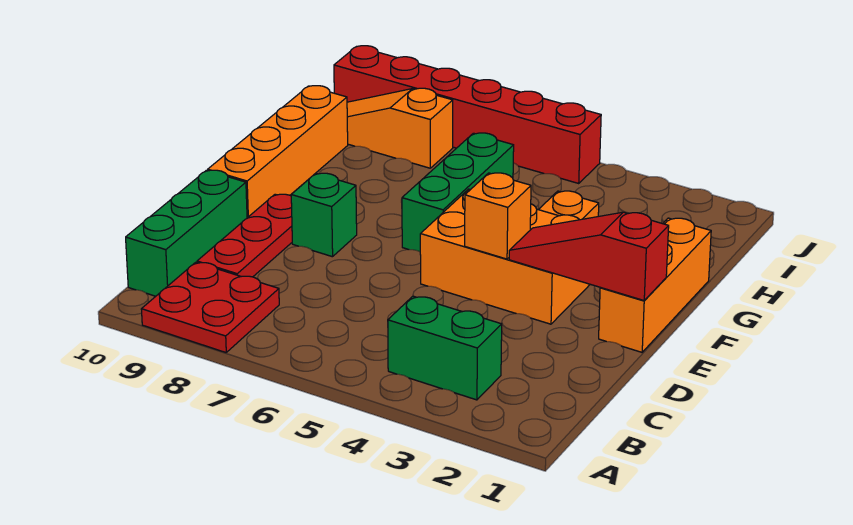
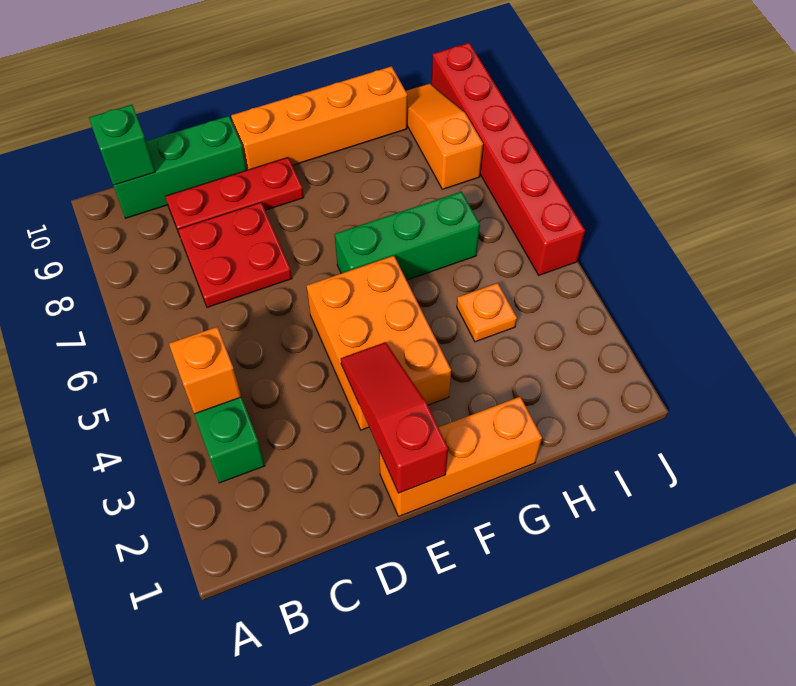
red plate A8:B9 level 1 -> red plate C7:D8 level 1
orange brick E4 level 2 -> orange brick B4 level 2
green brick E8 level 1 -> green brick B10 level 2

